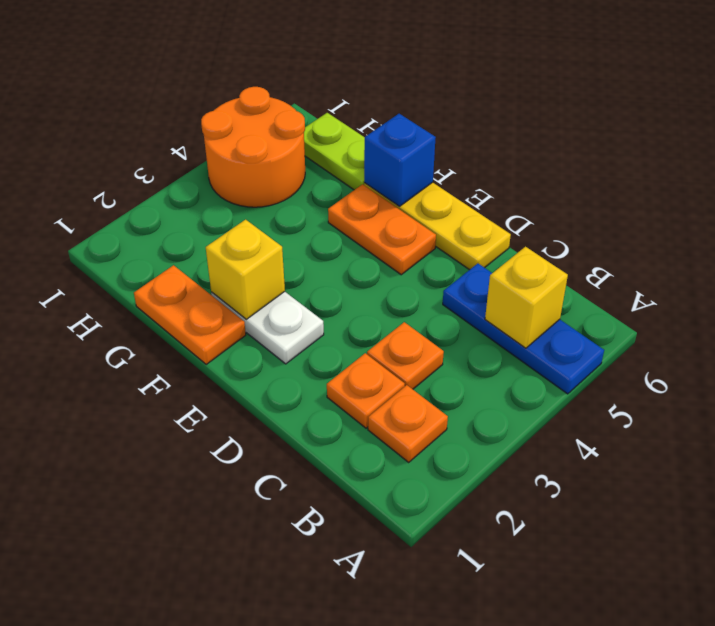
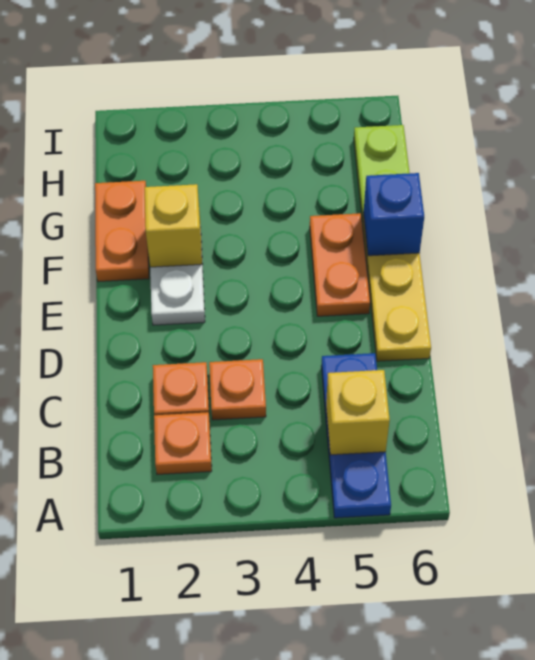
orange round brick H4:I5 level 1 -> none

